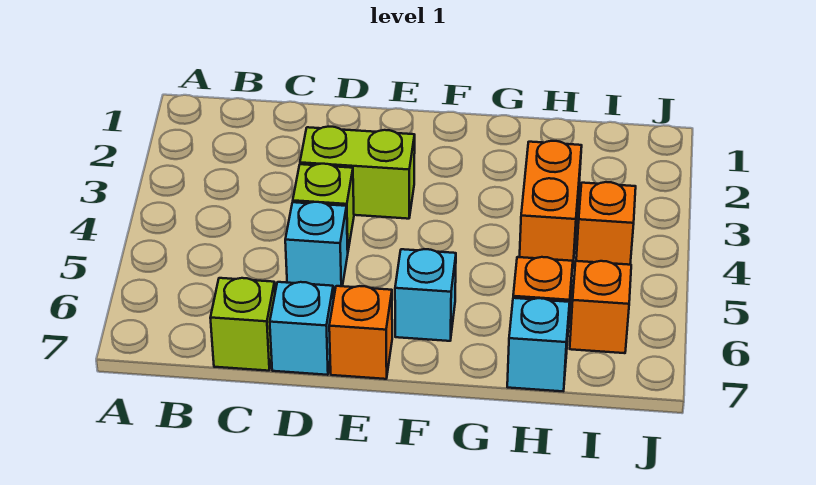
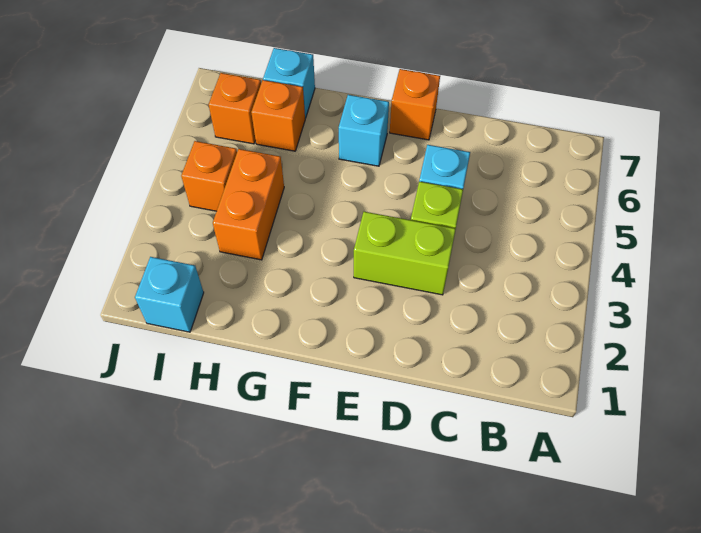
lime brick C7 level 1 -> none
cyan brick D7 level 1 -> cyan brick I1 level 1

